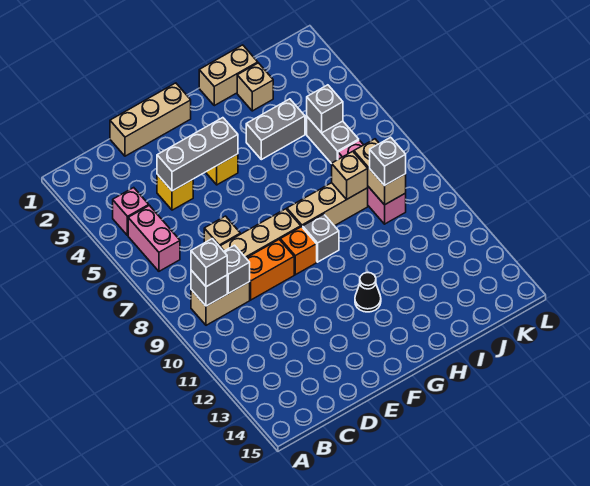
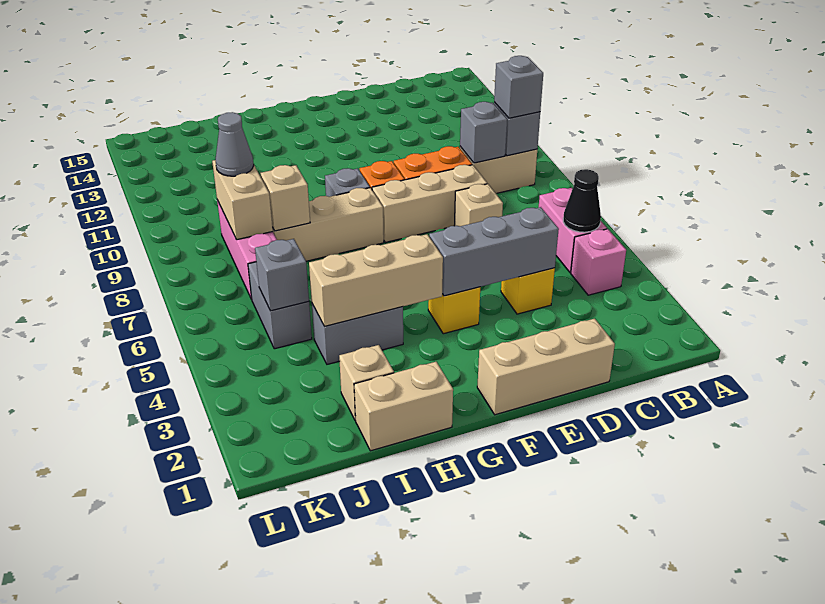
none -> tan brick G4:I4 level 2
black cone G12 level 1 -> black cone B5 level 2
grey brick J9 level 3 -> grey cone J9 level 3

